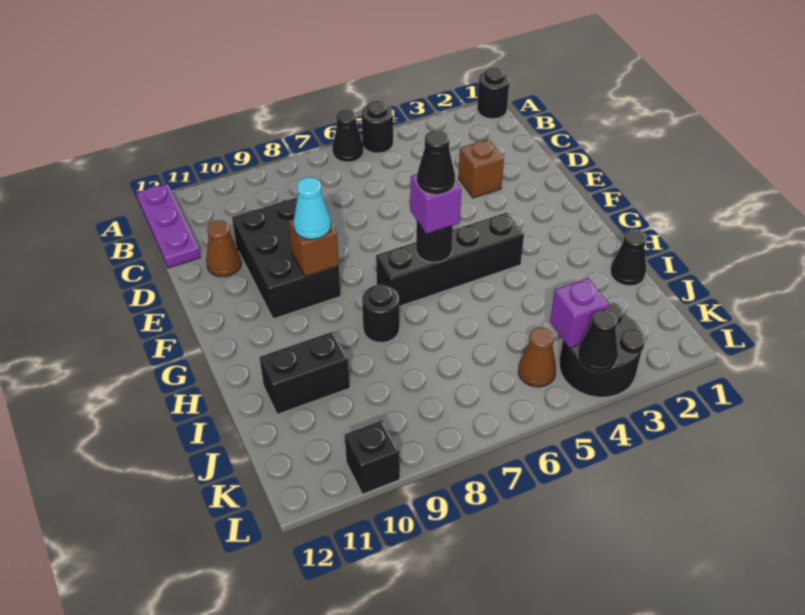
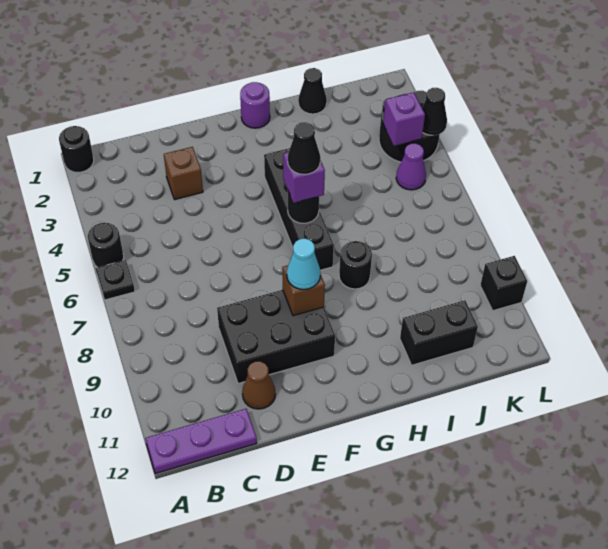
black cone A6 level 1 -> black plate A6 level 1
none -> purple round brick G1 level 1
black brick I10:I11 level 1 -> black brick I11:J11 level 1
brown cone K5 level 1 -> purple cone K5 level 1

